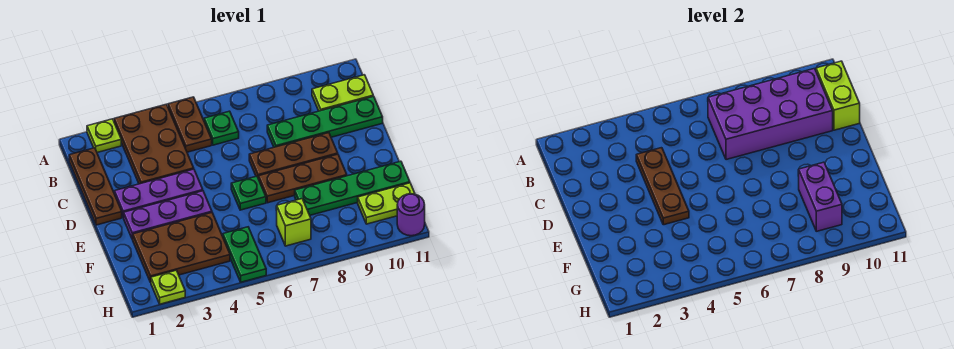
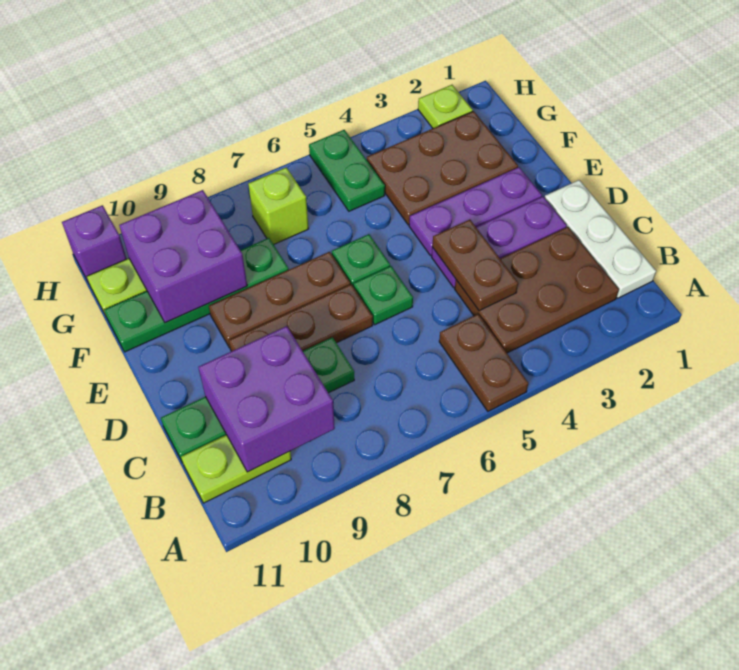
lime plate A2 level 1 -> none
brown plate A3:C4 level 1 -> brown plate B2:C4 level 1
brown plate B1:D1 level 1 -> white plate B1:D1 level 1
green plate B6 level 1 -> green plate D6 level 1
purple brick B7:C10 level 2 -> purple brick B9:C10 level 2
lime brick B11:C11 level 2 -> none
brown plate C4:E4 level 2 -> brown plate C4:D4 level 2
purple brick F9:G9 level 2 -> purple brick F9:G10 level 2
purple round brick H11 level 1 -> purple brick H11 level 1

